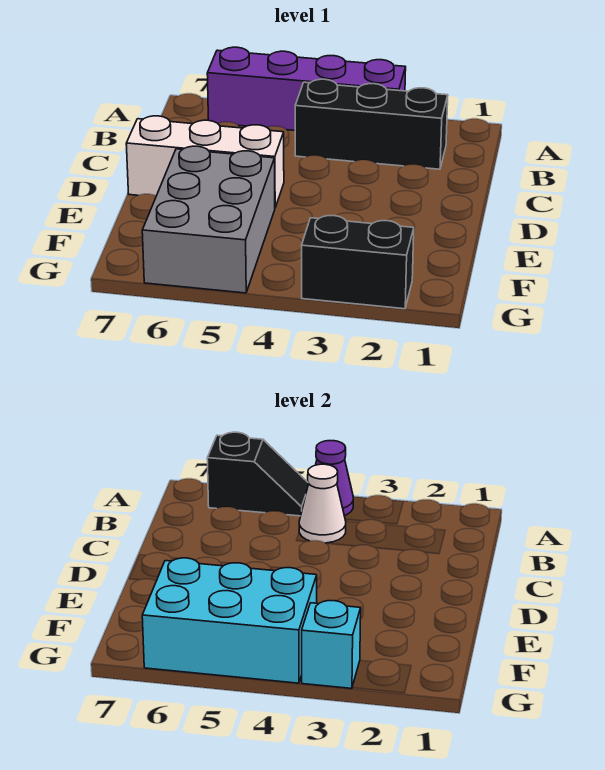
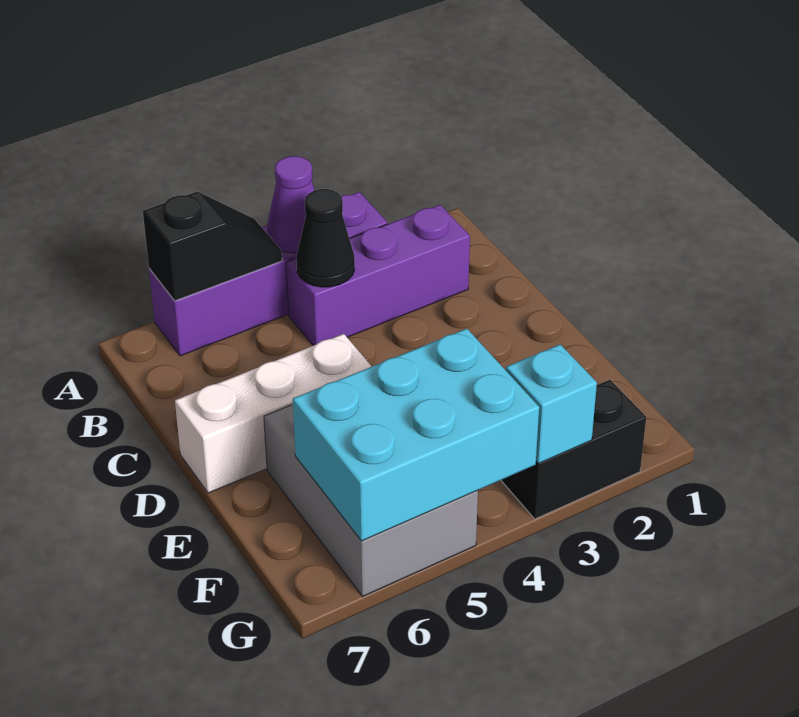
black brick B2:B4 level 1 -> purple brick B2:B4 level 1
white cone B4 level 2 -> black cone B4 level 2

